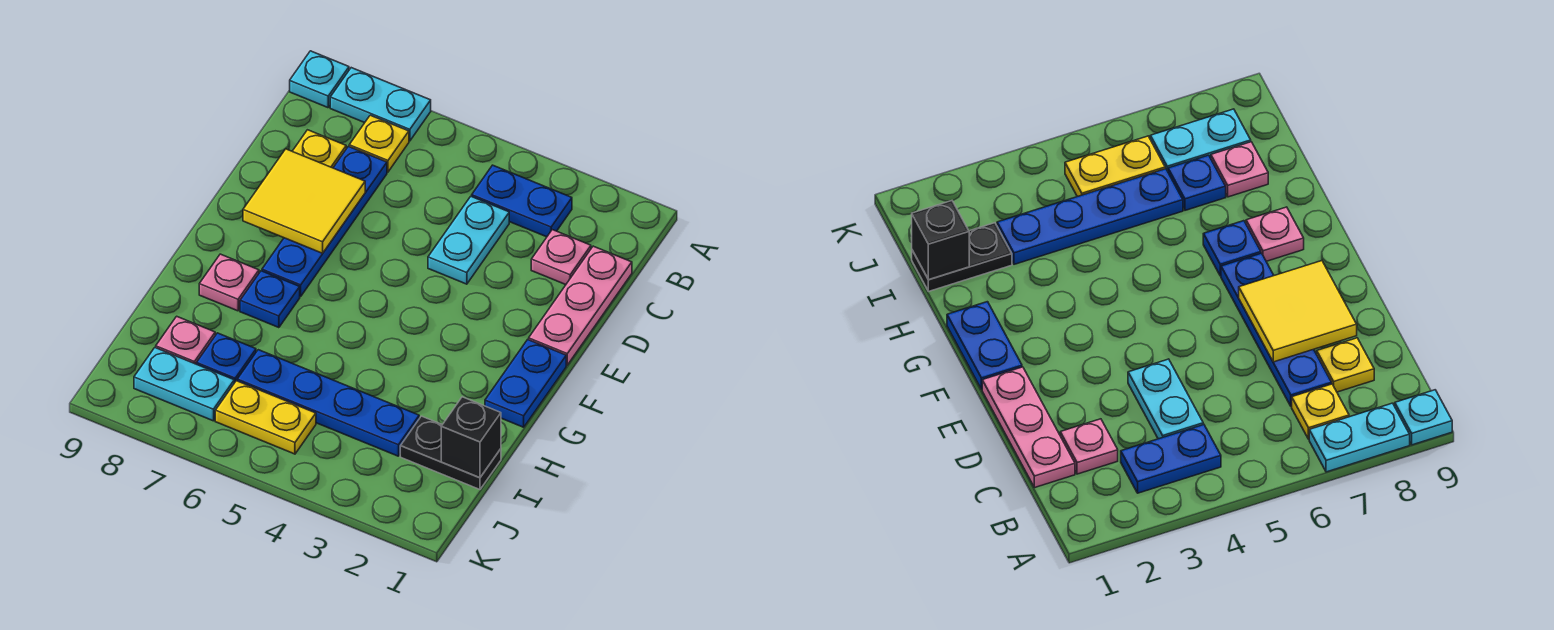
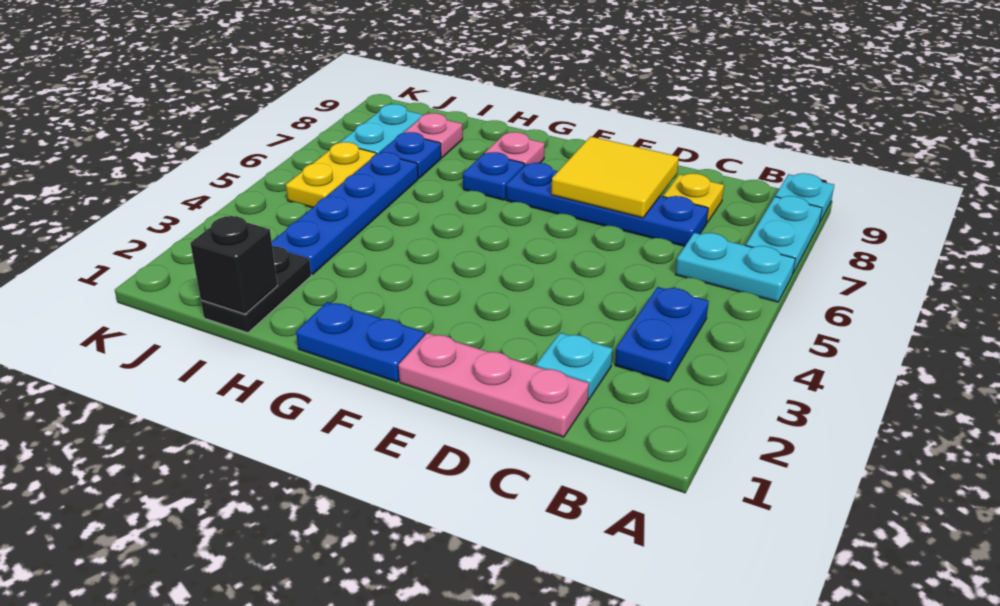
yellow plate B7 level 1 -> none
pink plate C2 level 1 -> cyan plate C2 level 1
cyan plate C4:D4 level 1 -> cyan plate A6:B6 level 1

